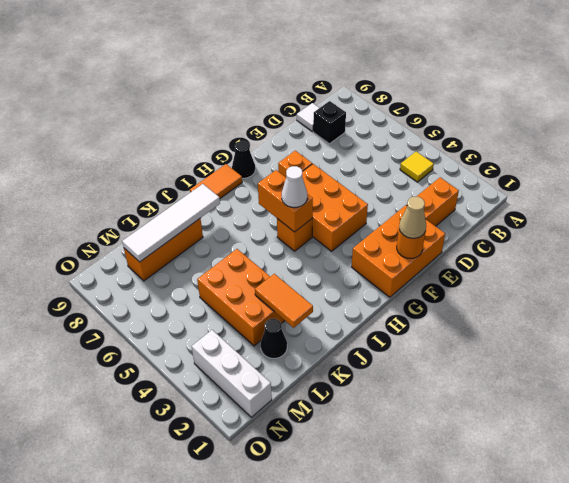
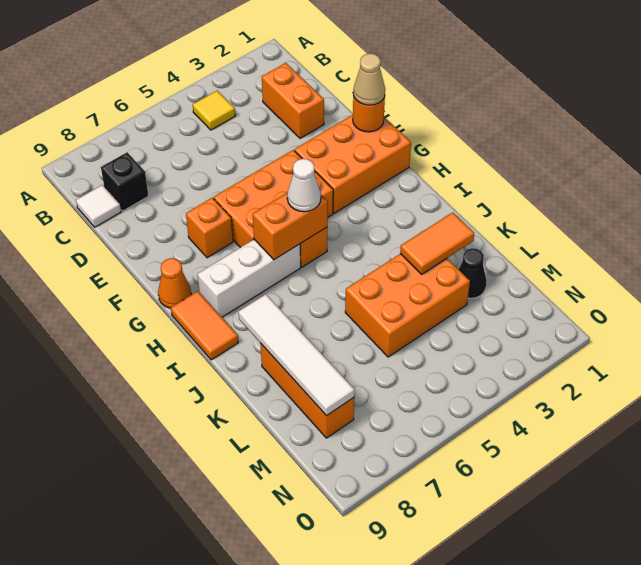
orange brick E1:G2 level 1 -> orange brick F1:G3 level 1
black cone G9 level 1 -> orange cone G9 level 1
white brick N1:N3 level 1 -> white brick H6:H8 level 1

